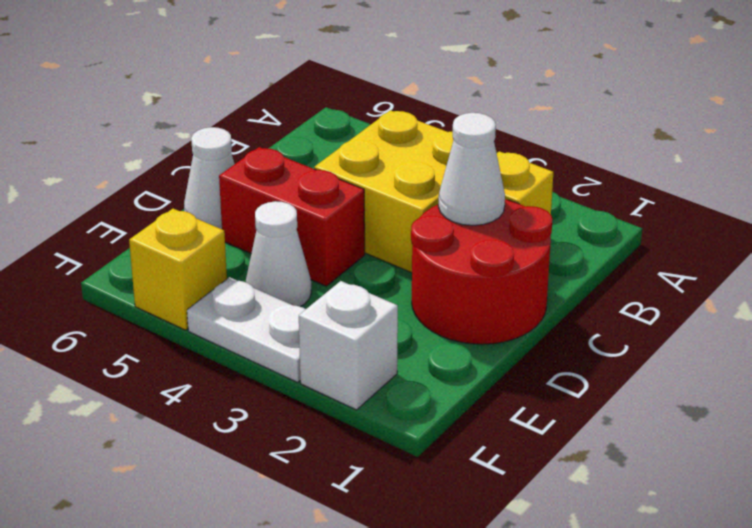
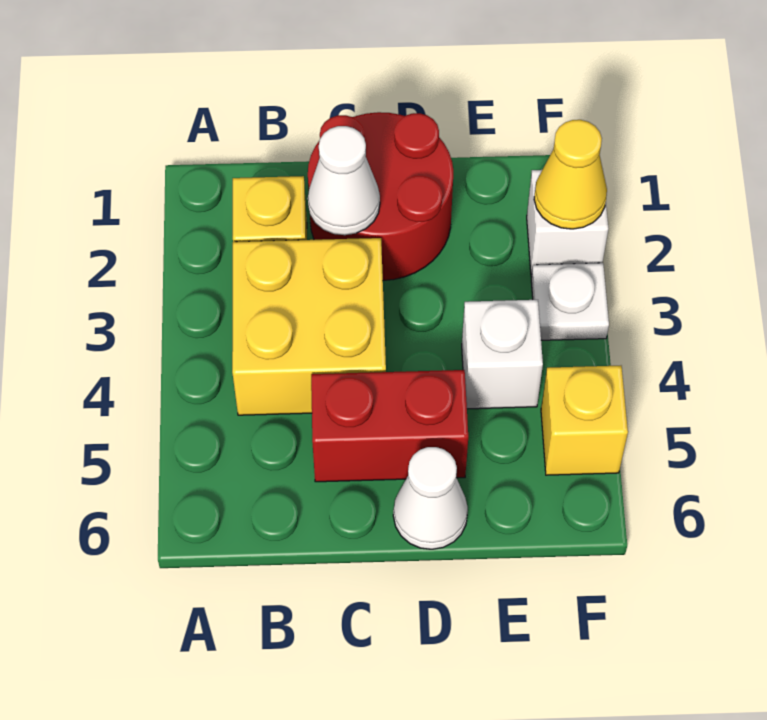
red brick D4:D5 level 1 -> red brick C5:D5 level 1
white cone E4 level 1 -> white brick E4 level 1
none -> yellow cone F2 level 2
white plate F3:F4 level 1 -> white plate F3 level 1

